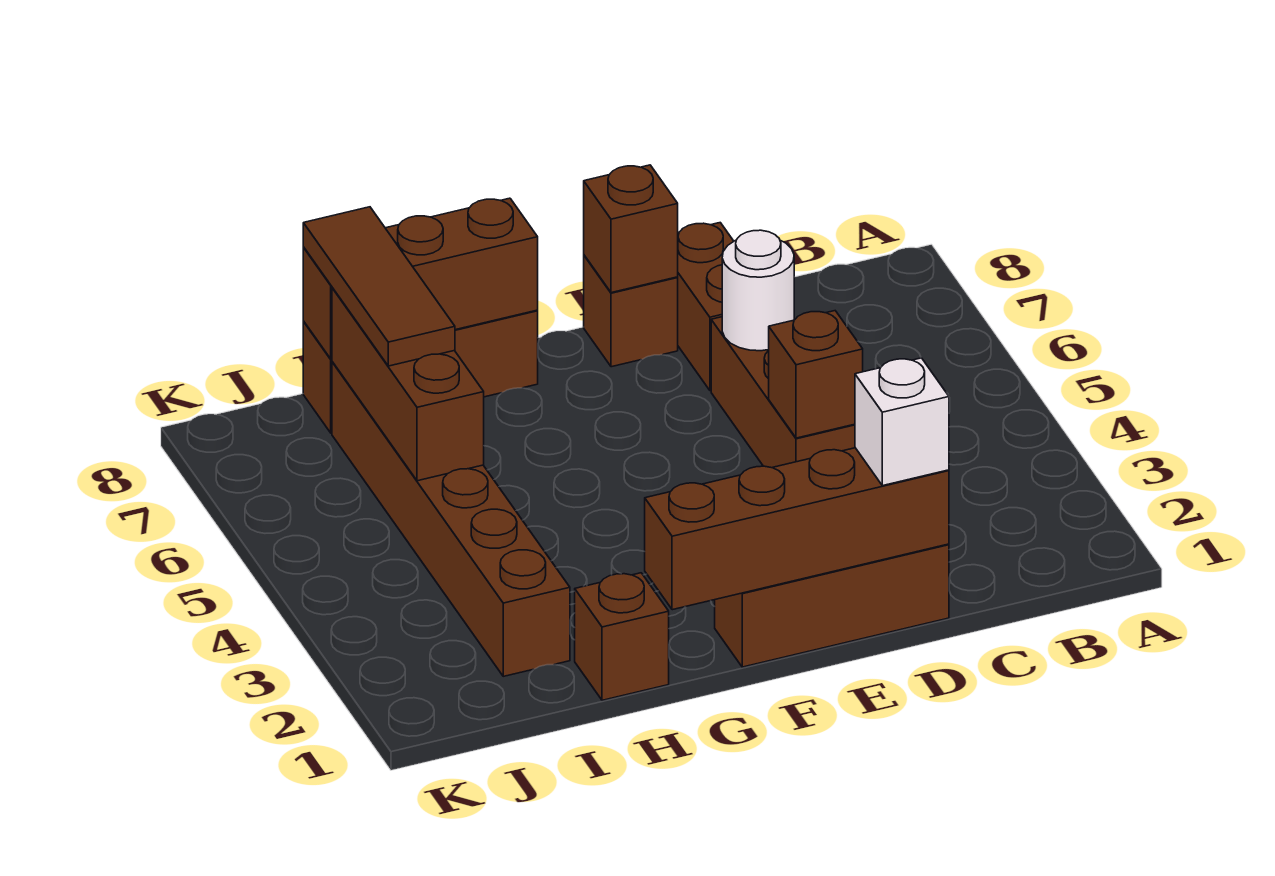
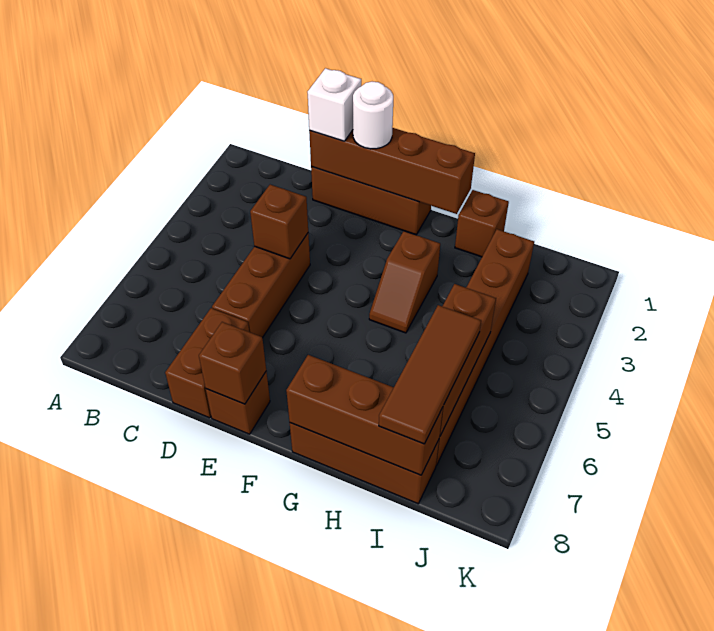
white round brick D6 level 2 -> white round brick E1 level 3
none -> brown slope G3:G4 level 1 top 3

